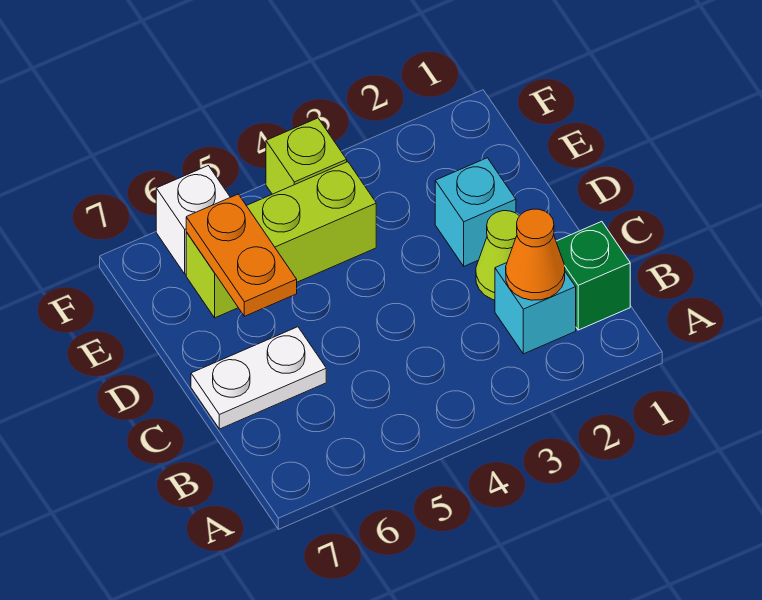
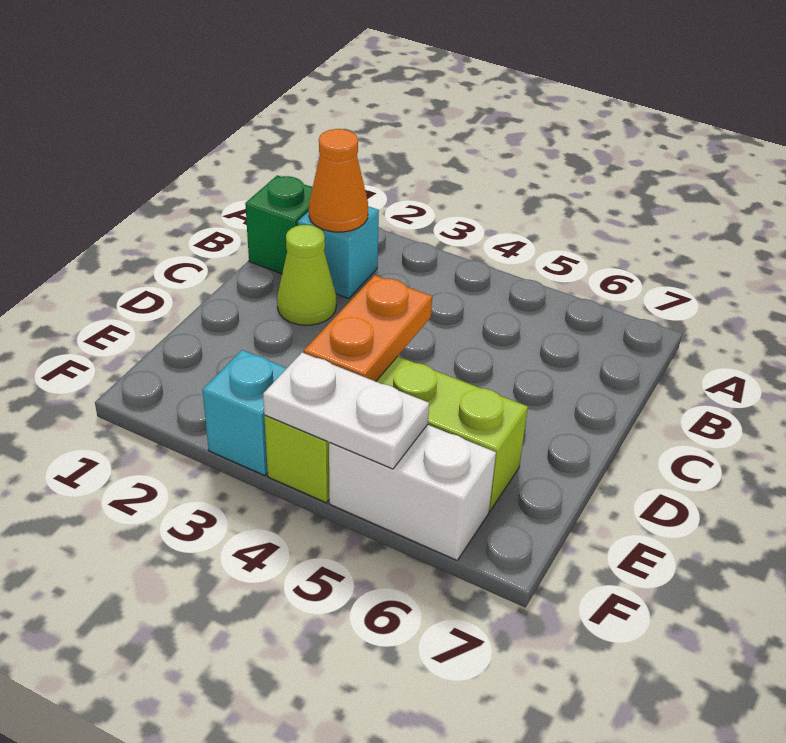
white plate C6:C7 level 1 -> white plate F4:F5 level 2
cyan brick D2 level 1 -> cyan brick F3 level 1
orange plate D6:E6 level 2 -> orange plate D4:E4 level 2
white brick F6 level 1 -> white brick F5:F6 level 1

